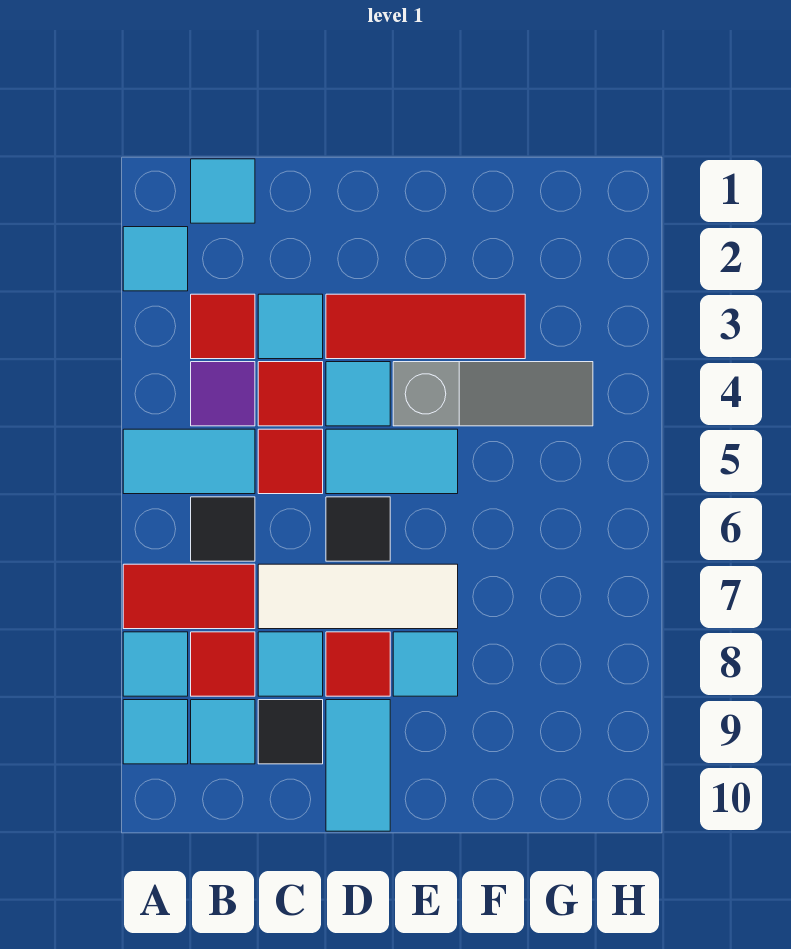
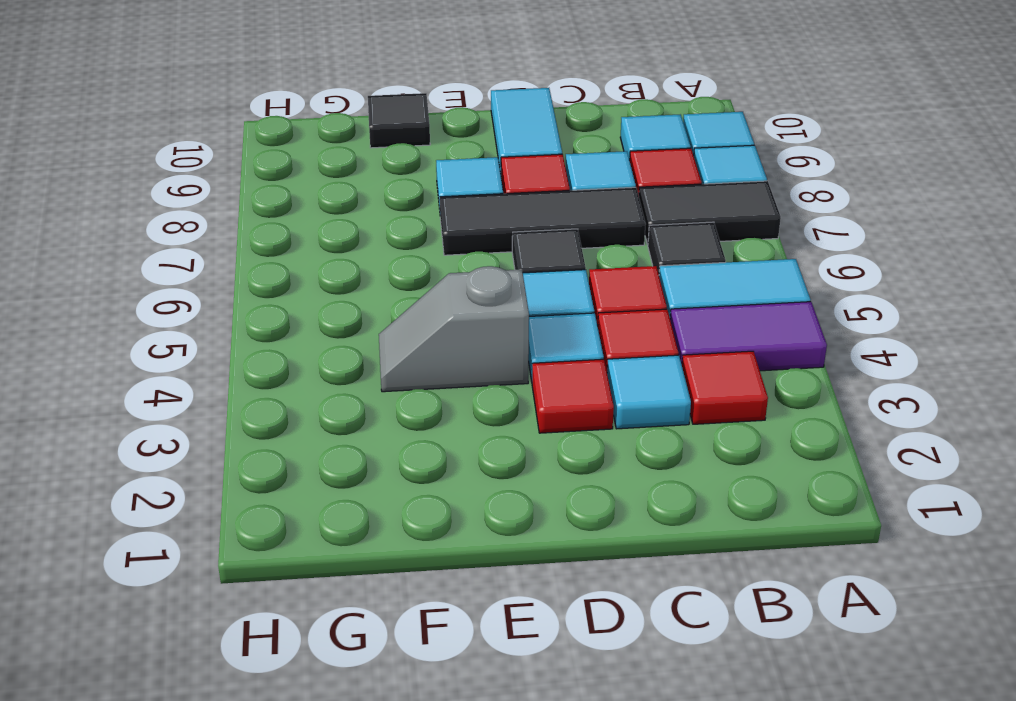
cyan tile A2 level 1 -> none
red tile A7:B7 level 1 -> black tile A7:B7 level 1
cyan tile B1 level 1 -> none
purple tile B4 level 1 -> purple tile A4:B4 level 1
white tile C7:E7 level 1 -> black tile C7:E7 level 1
black tile C9 level 1 -> black tile F10 level 1
red tile D3:F3 level 1 -> red tile D3 level 1
grey slope E4:G4 level 1 top E -> grey slope E4:F4 level 1 top E

